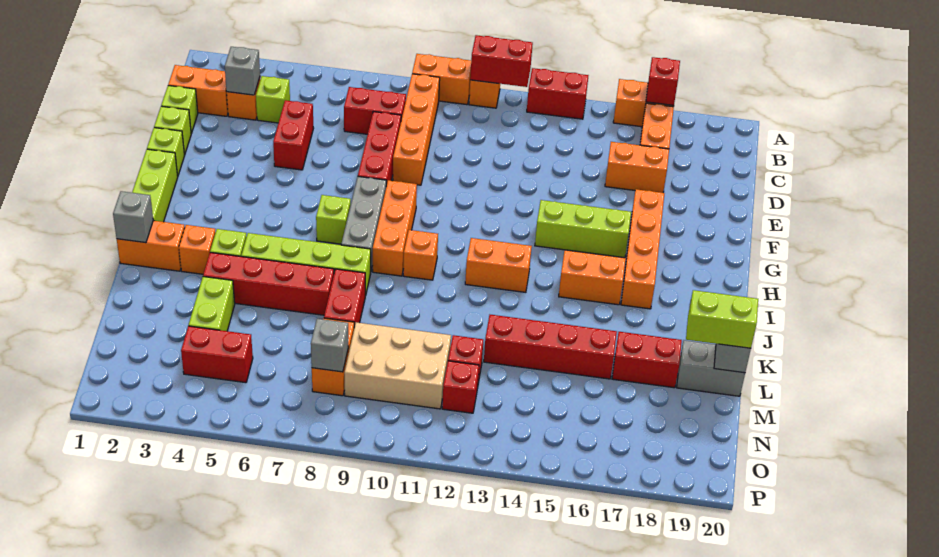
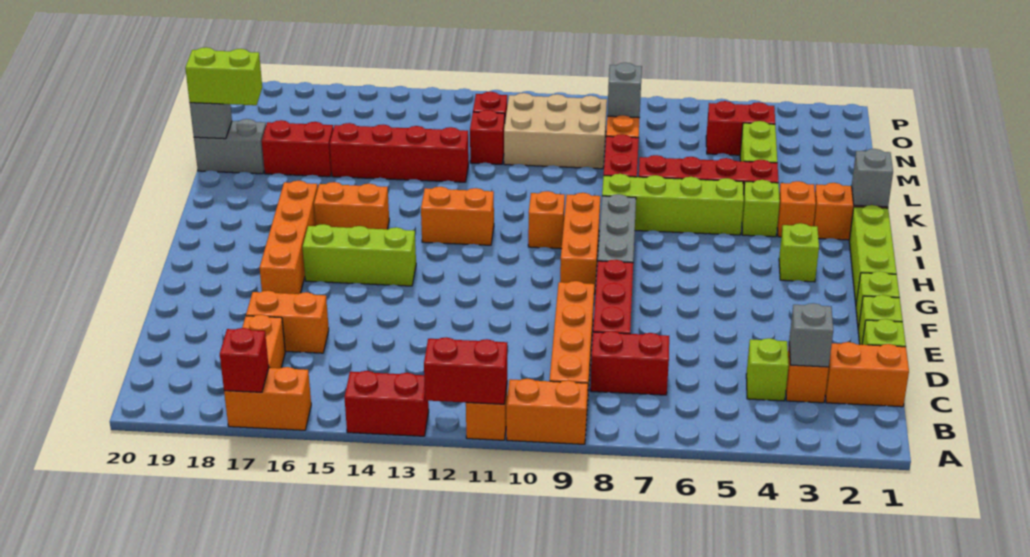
red brick D5:E5 level 1 -> none
lime brick H7 level 1 -> lime brick H3 level 1

